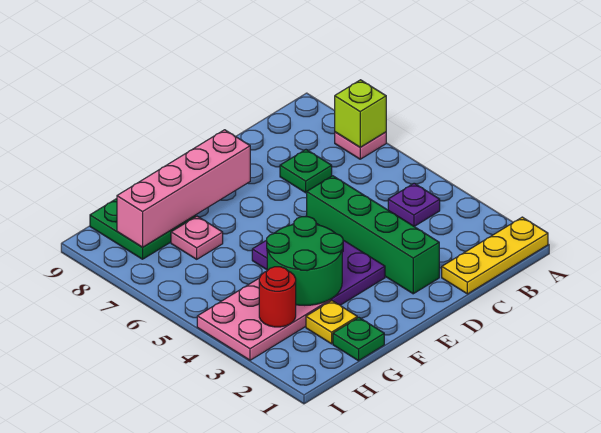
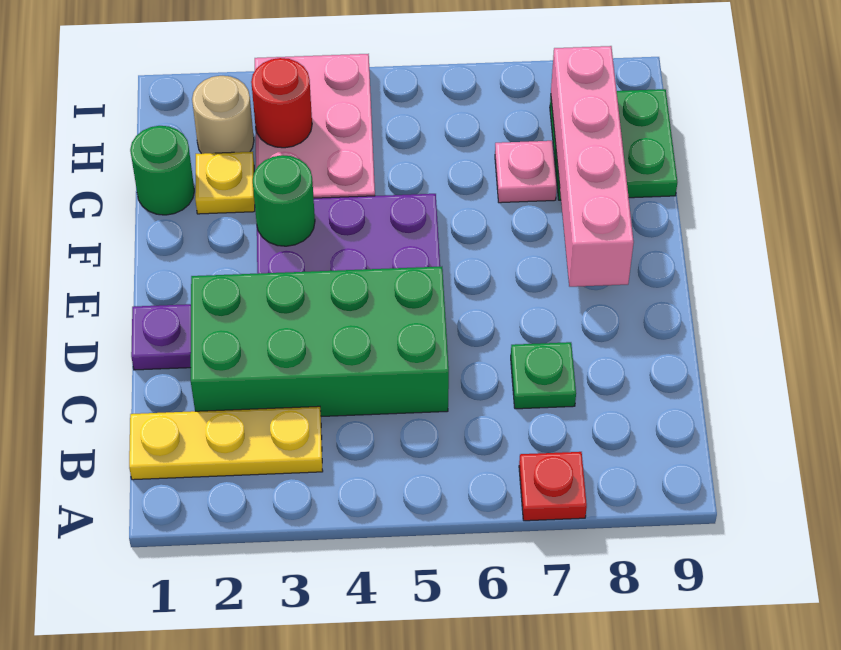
yellow plate A1:C1 level 1 -> yellow plate B1:B3 level 1
pink plate A7 level 1 -> red plate A7 level 1
lime brick A7 level 2 -> none
purple plate B4 level 1 -> purple plate D1 level 1
green brick D2:D5 level 1 -> green brick C2:D5 level 1
green round brick F3:G4 level 2 -> green round brick F3 level 2
green plate G1 level 1 -> green round brick G1 level 1
none -> tan round brick H2 level 1

